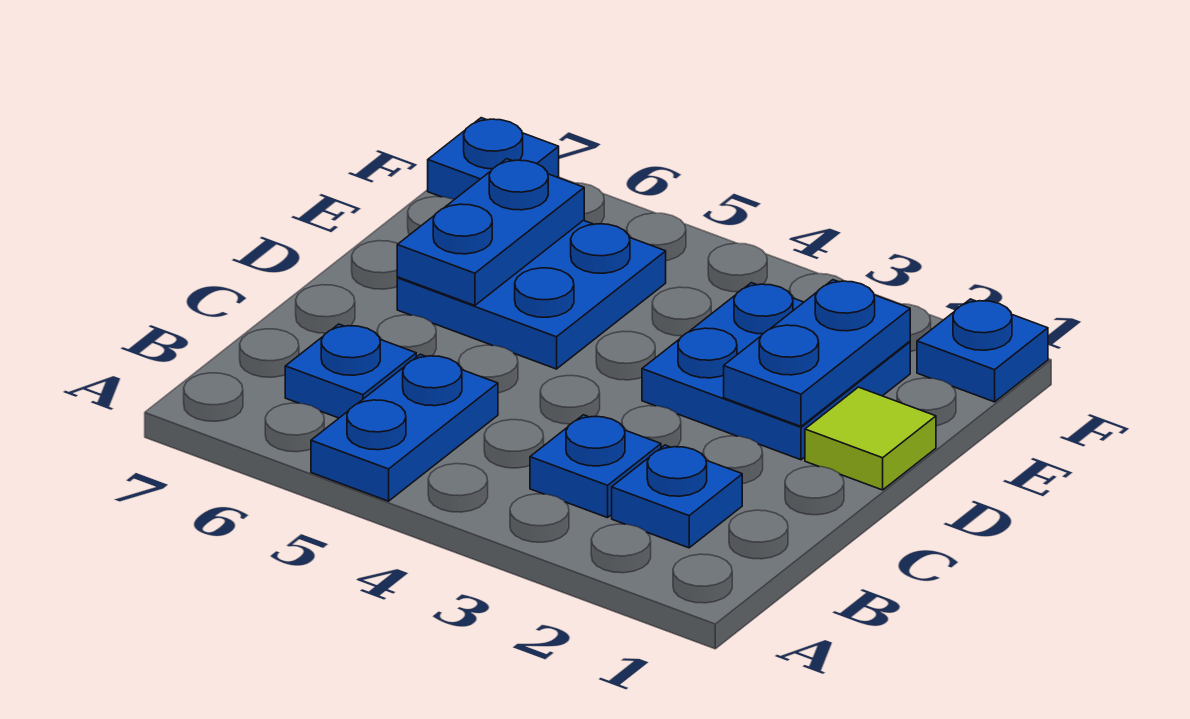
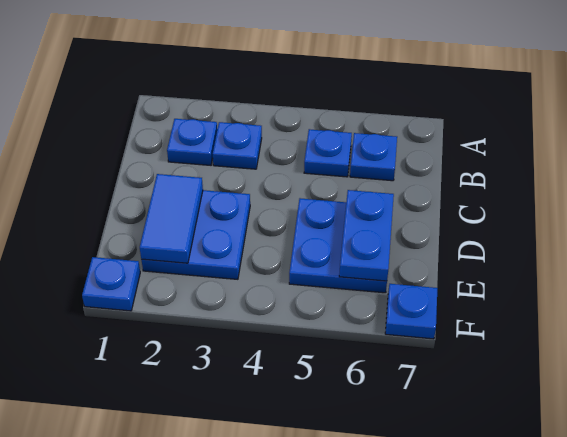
blue plate A5:B5 level 1 -> blue plate B5 level 1
lime tile D1 level 1 -> none
blue plate D2:E2 level 2 -> blue tile D2:E2 level 2

